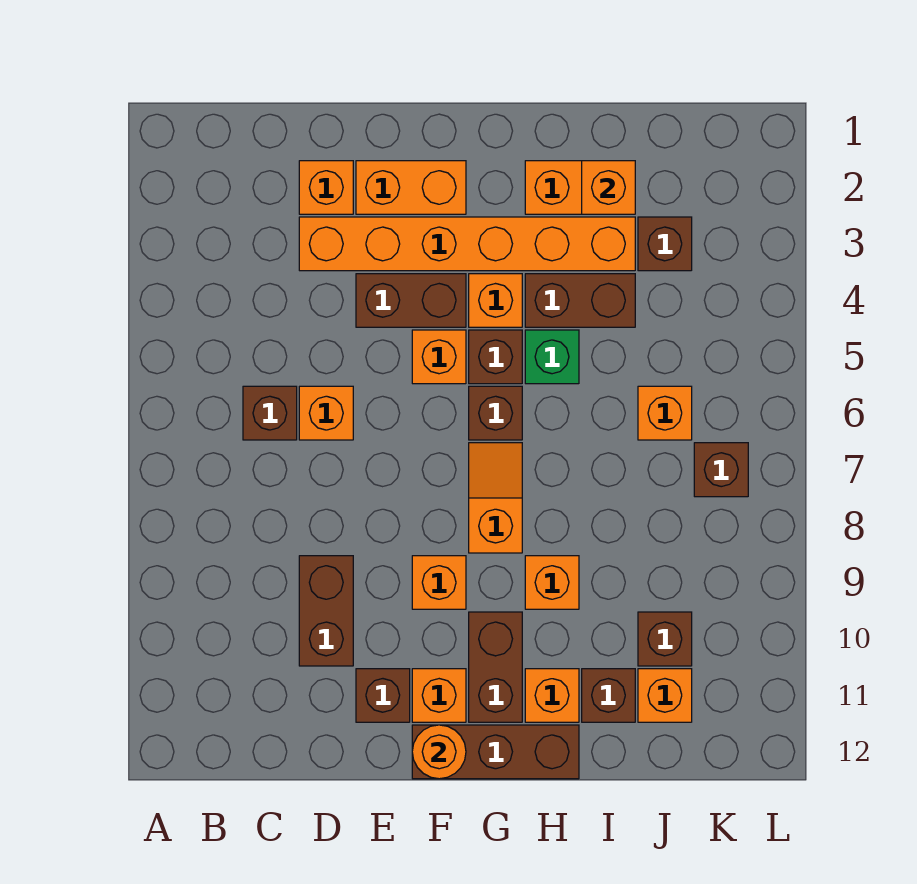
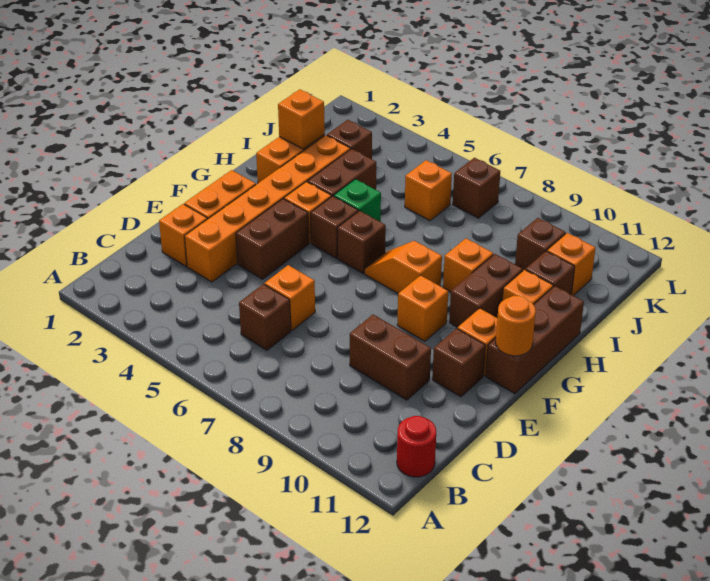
none -> red round brick B12 level 1
orange brick F5 level 1 -> none
brown brick G10:G11 level 1 -> brown brick G10:H10 level 1

